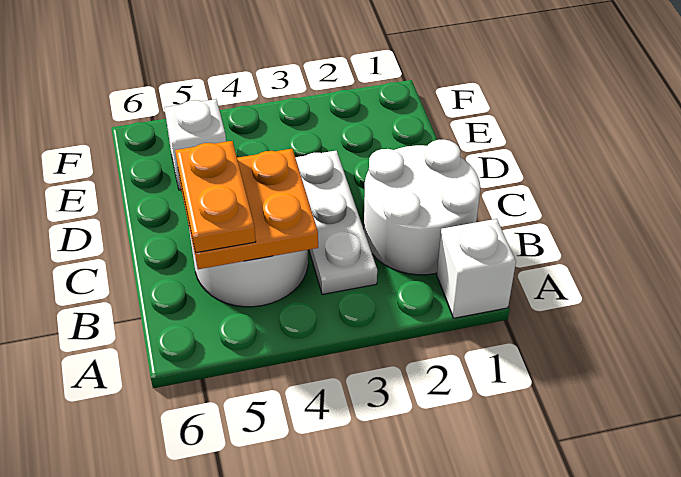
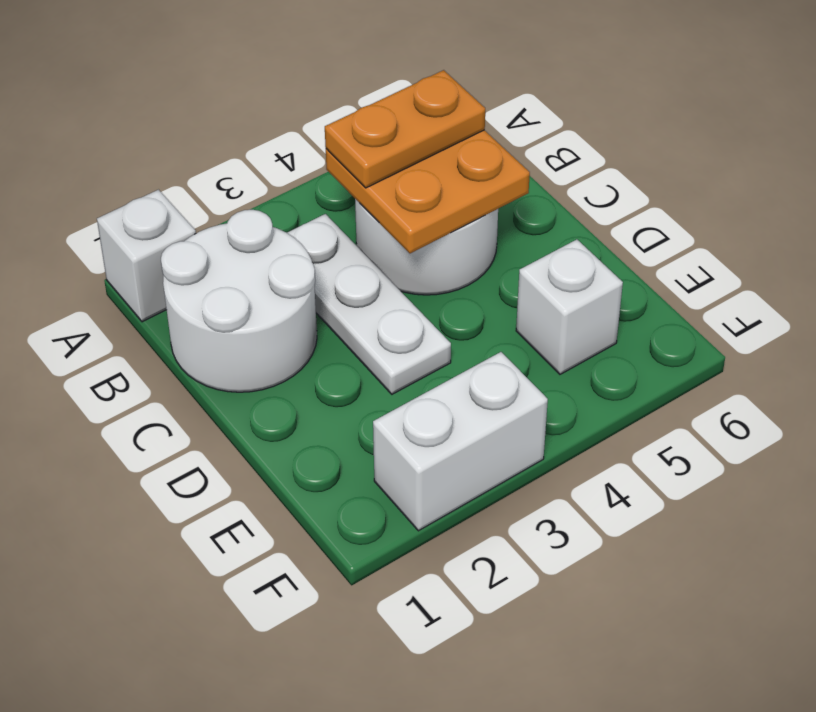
orange plate B5:C5 level 3 -> orange plate B4:B5 level 3
none -> white brick F2:F3 level 1

